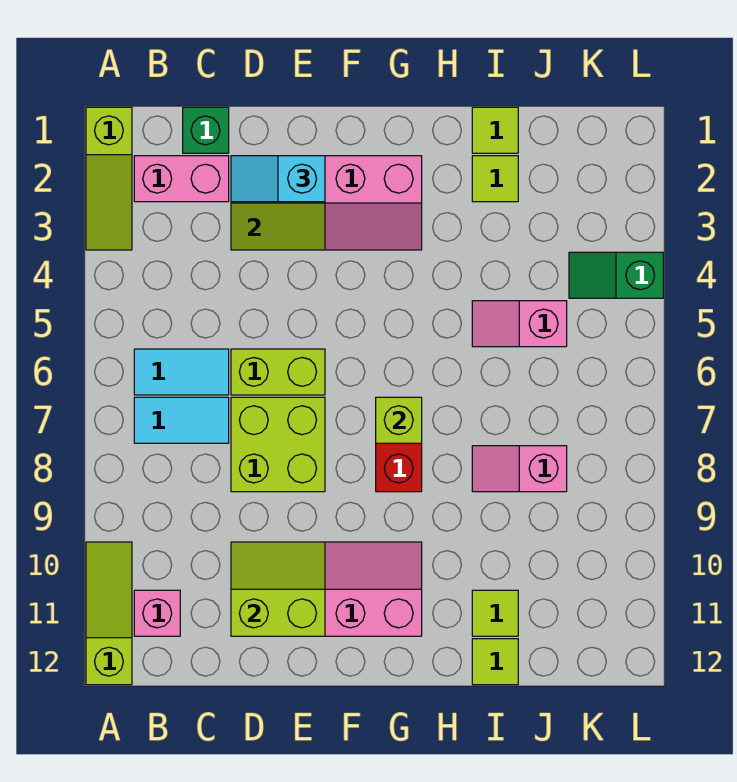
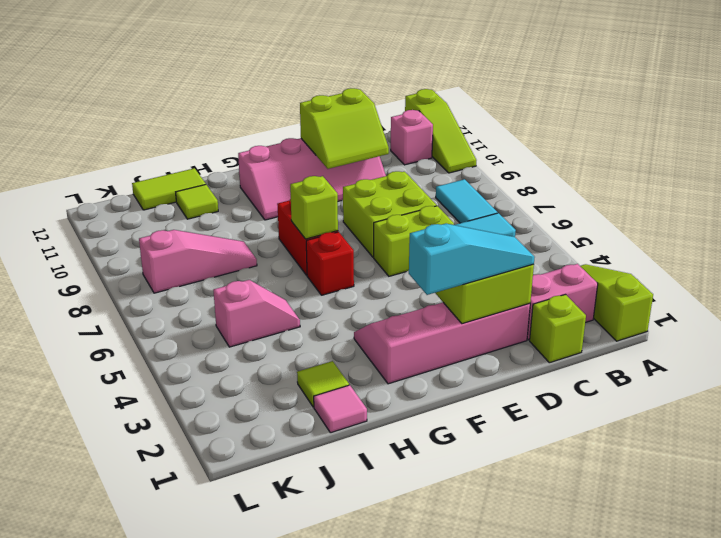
cyan tile B7:C7 level 1 -> cyan tile B7:B8 level 1
green brick C1 level 1 -> lime brick C1 level 1
cyan slope D2:E2 level 3 top E -> cyan slope D2:F2 level 3 top F
none -> red brick G6 level 1
lime tile I1 level 1 -> pink tile I1 level 1
pink slope I8:J8 level 1 top J -> pink slope I8:K8 level 1 top K
lime tile I12 level 1 -> lime tile I12:J12 level 1
green slope K4:L4 level 1 top L -> none

